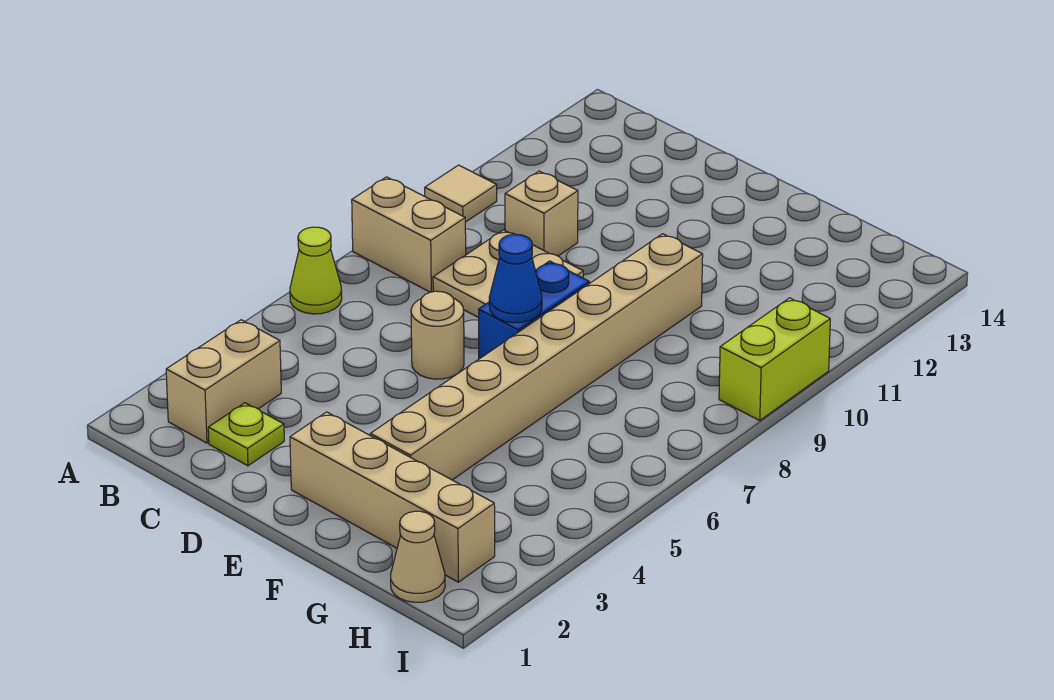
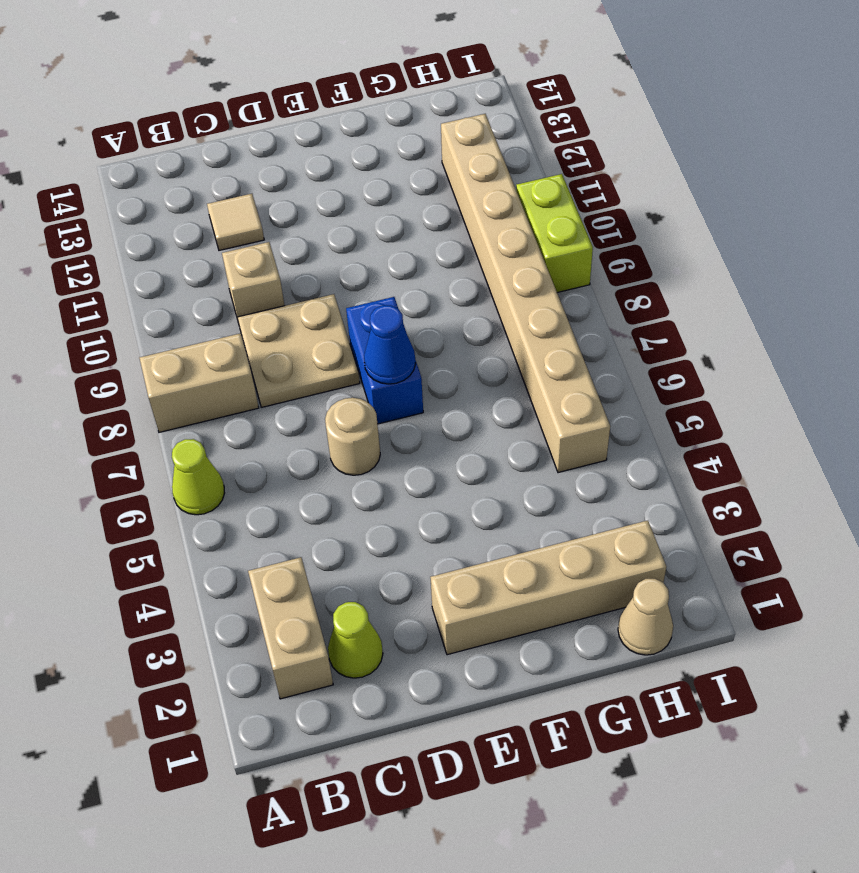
tan tile A10 level 1 -> tan tile C12 level 1
lime plate C2 level 1 -> lime cone C2 level 1
tan brick F3:F10 level 1 -> tan brick H5:H12 level 1

